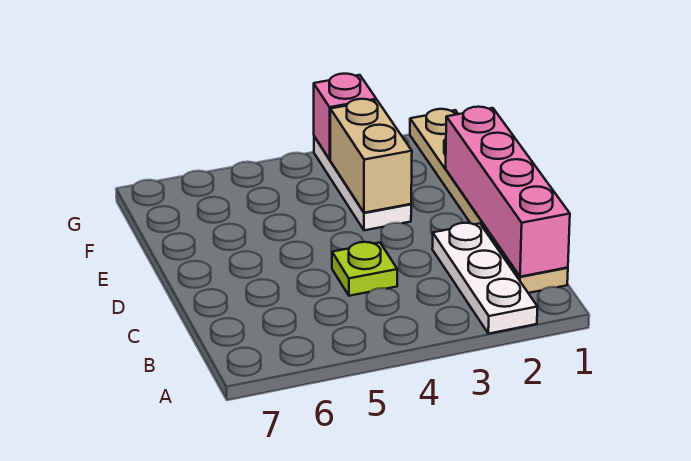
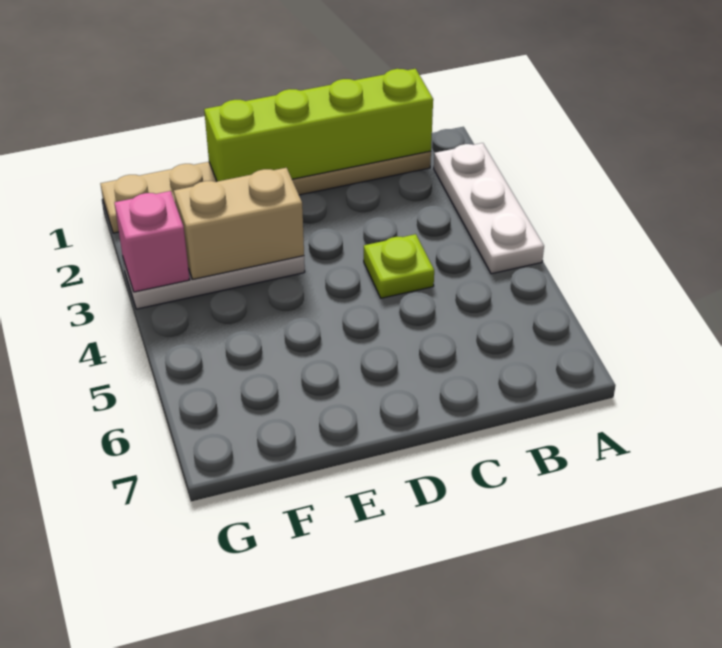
white plate A2:C2 level 1 -> white plate A2:A4 level 1
pink brick B1:E1 level 2 -> lime brick B1:E1 level 2

